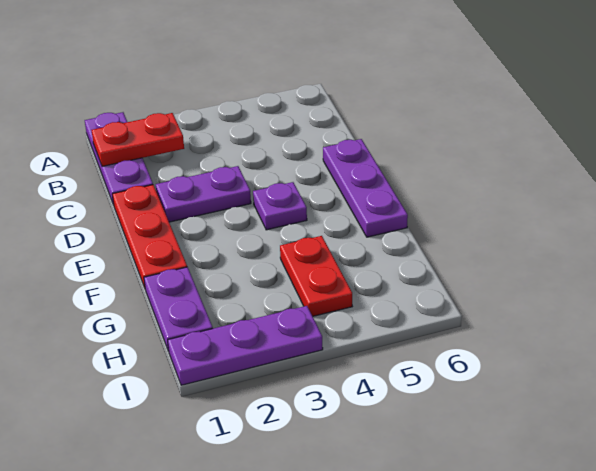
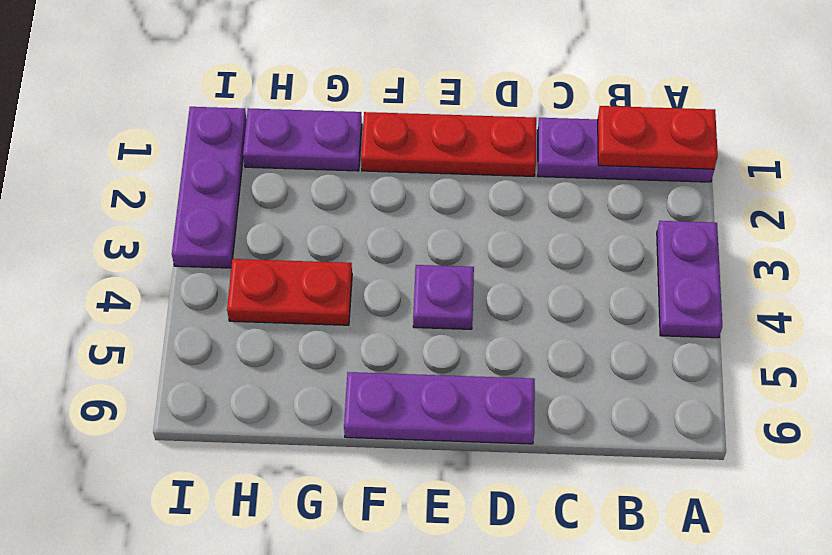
red plate B1:B2 level 2 -> red plate A1:B1 level 2
purple plate D2:D3 level 1 -> purple plate A3:A4 level 1

